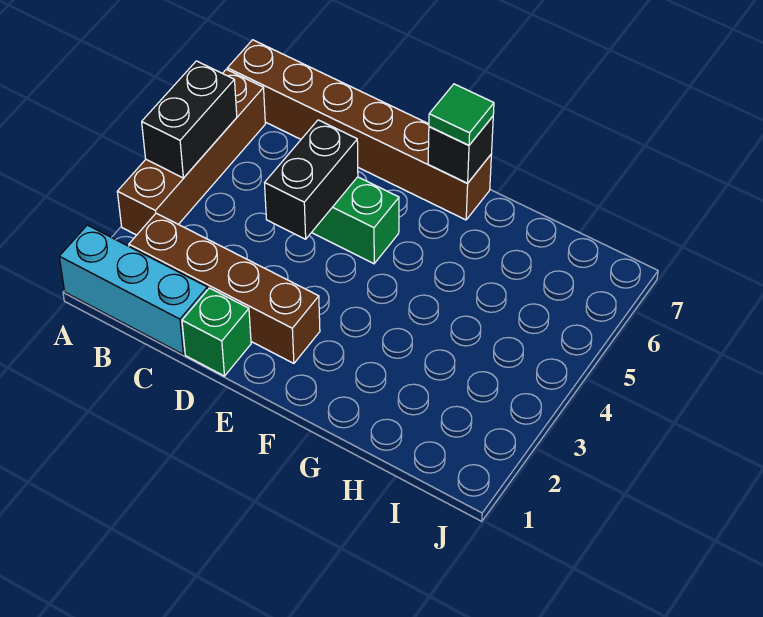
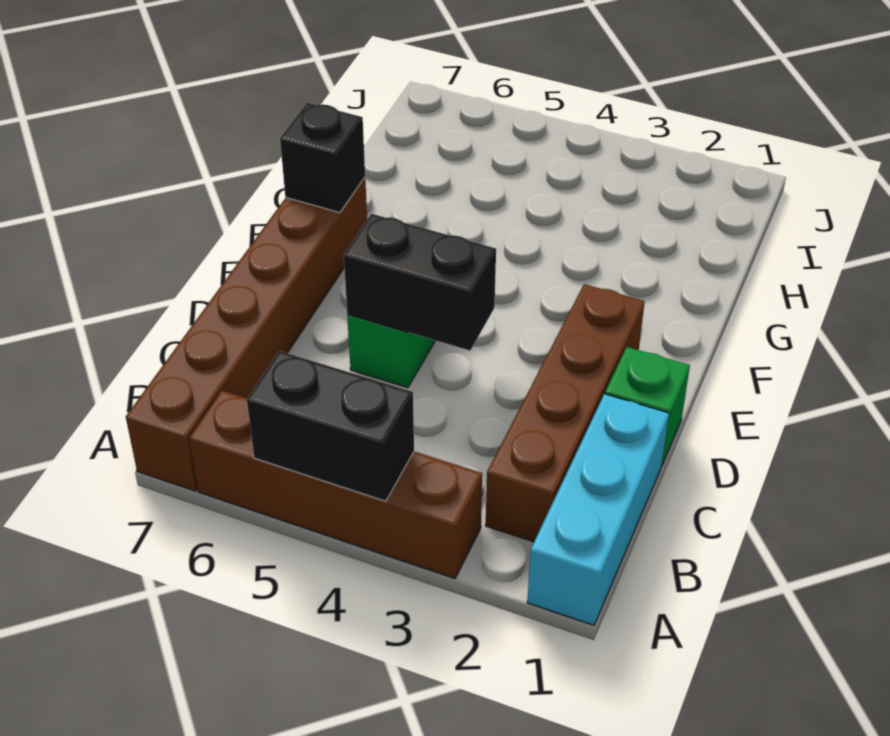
green tile F7 level 3 -> none

